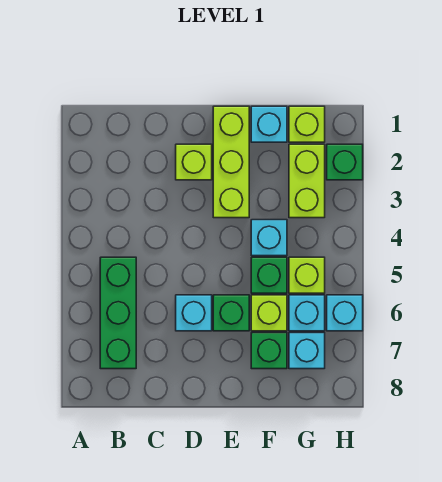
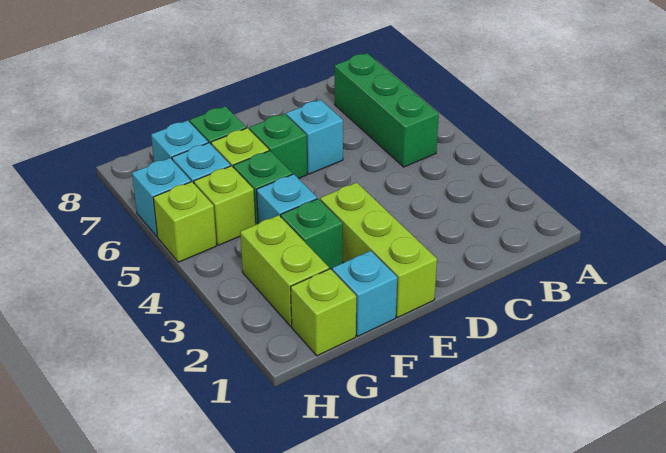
lime brick D2 level 1 -> lime brick H5 level 1
green brick H2 level 1 -> green brick F3 level 1

